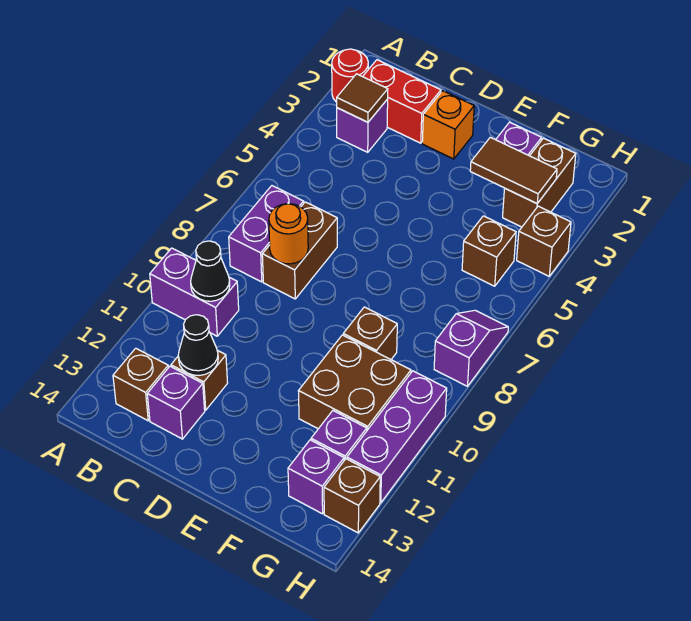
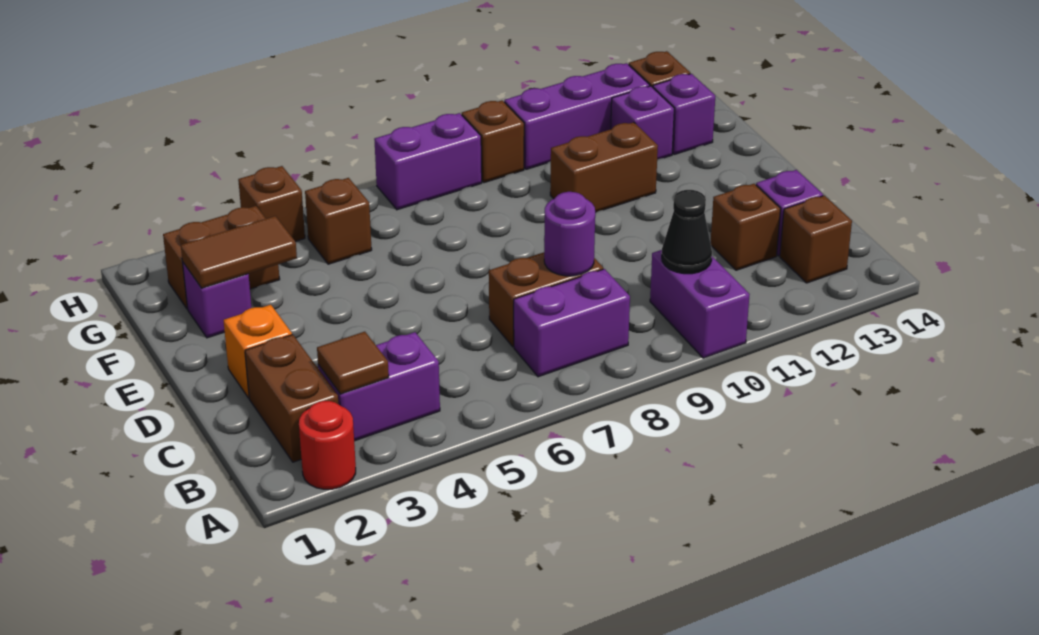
red brick B2:C2 level 1 -> brown brick B2:C2 level 1
purple brick B3 level 1 -> purple brick B3:B4 level 1
orange round brick C8 level 2 -> purple round brick C8 level 2
black cone C12 level 2 -> none
brown tile F3:G3 level 2 -> brown tile F2:F3 level 2
brown brick F9 level 1 -> brown brick H9 level 1
brown brick F10:G11 level 1 -> brown brick F10:F11 level 1
purple slope H7:H8 level 1 top 8 -> purple brick H7:H8 level 1

